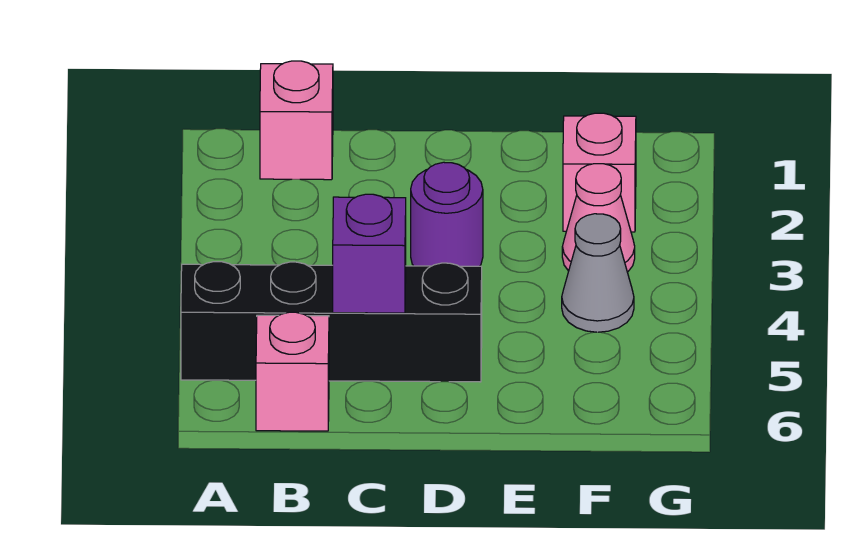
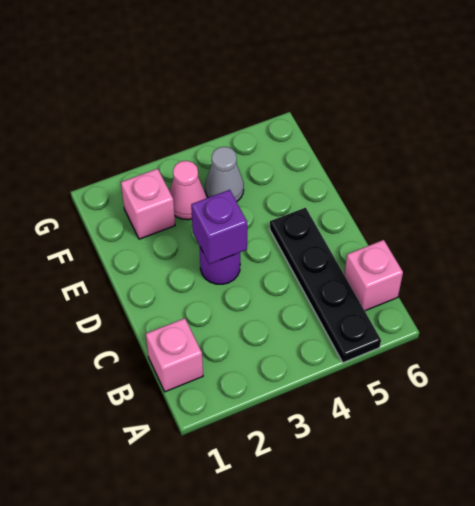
black brick A5:D5 level 1 -> black plate A5:D5 level 1
purple brick C5 level 2 -> purple brick D3 level 2

